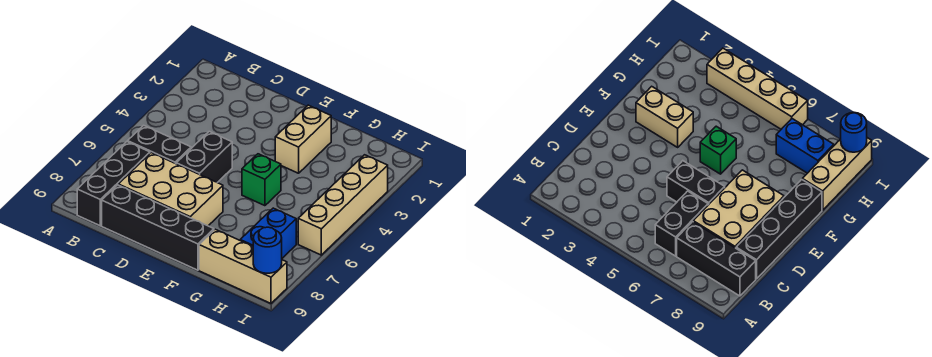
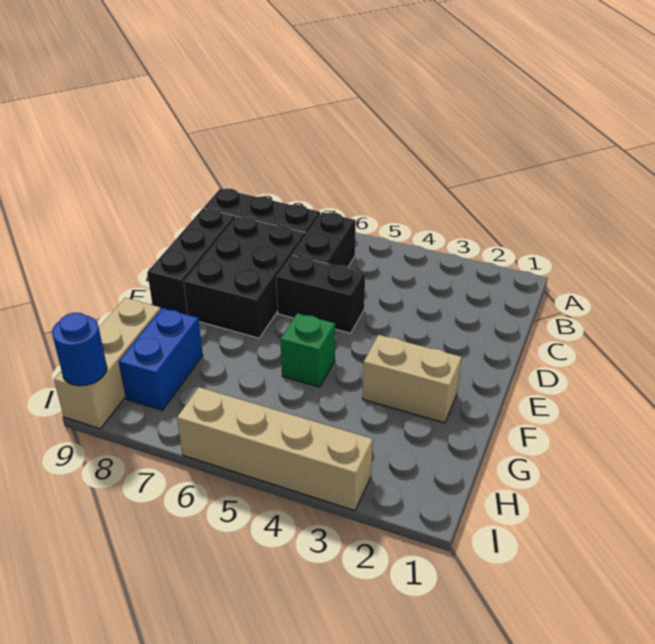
tan brick C7:E8 level 1 -> black brick C7:E8 level 1
black brick C9:F9 level 1 -> black brick C9:E9 level 1
blue brick H7:H8 level 1 -> blue brick G8:H8 level 1

